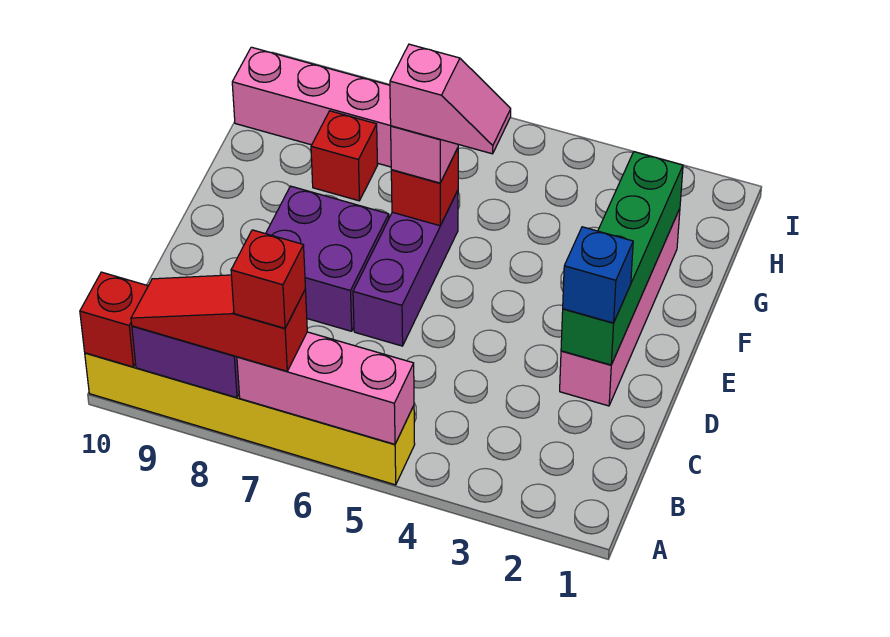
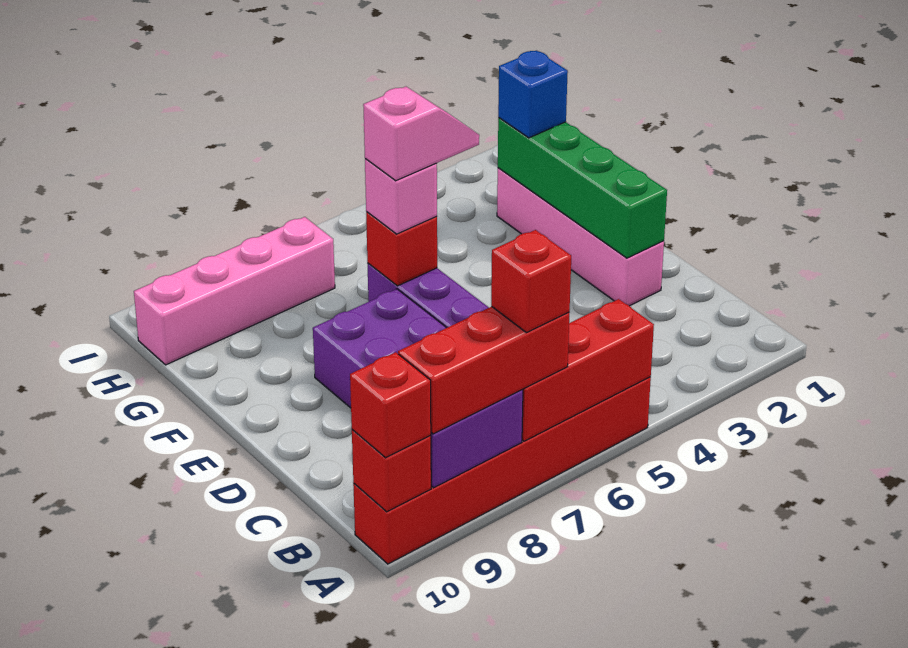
yellow brick A5:A10 level 1 -> red brick A5:A10 level 1
pink brick A5:A7 level 2 -> red brick A5:A7 level 2
red slope A7:A9 level 3 top 7 -> red brick A7:A9 level 3
blue brick D2 level 3 -> blue brick G2 level 3
red brick G8 level 1 -> red brick A10 level 3

